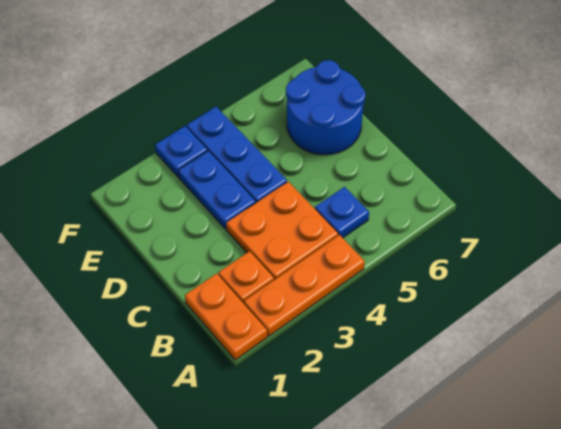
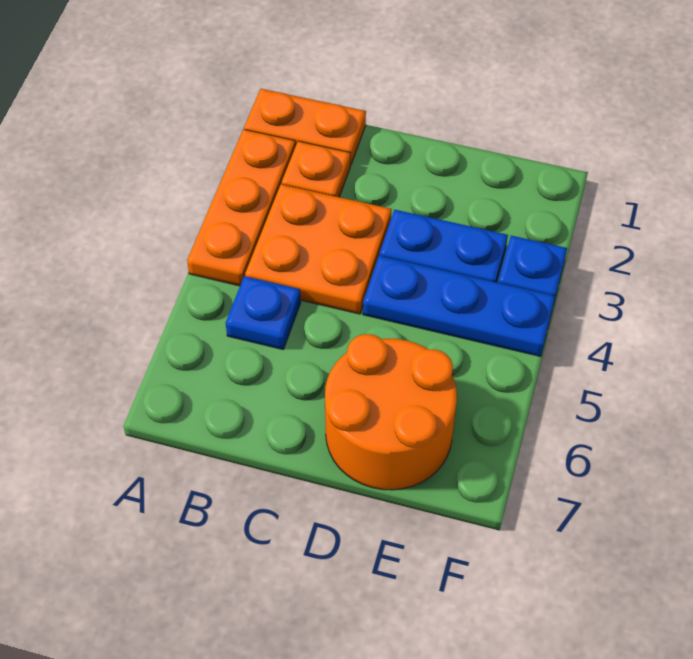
blue round brick D6:E7 level 1 -> orange round brick D6:E7 level 1

